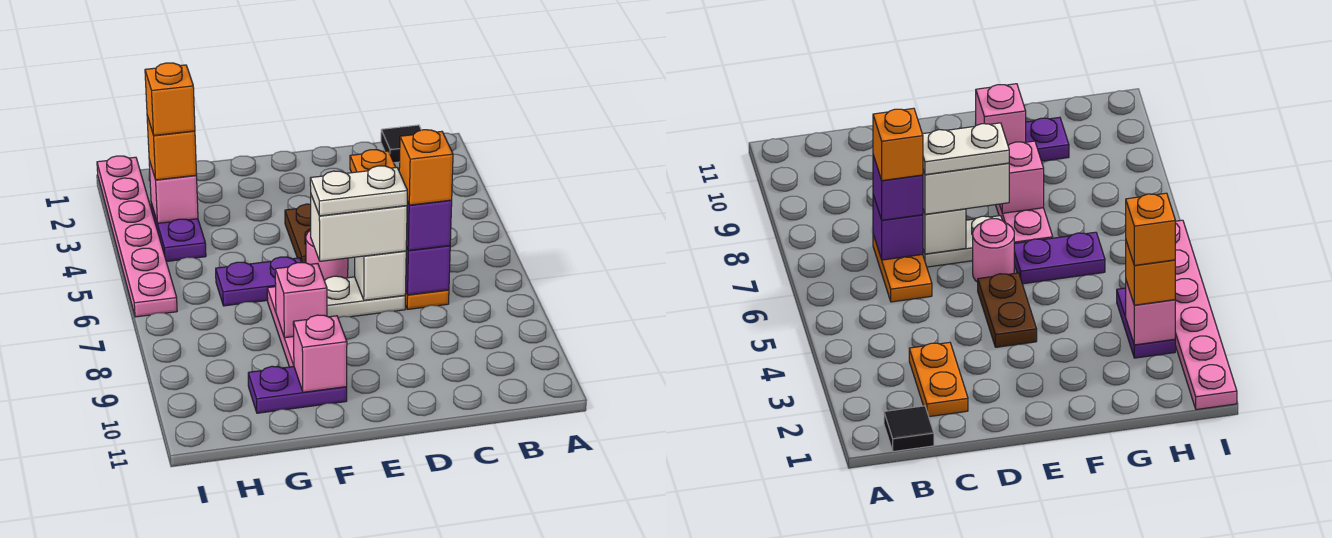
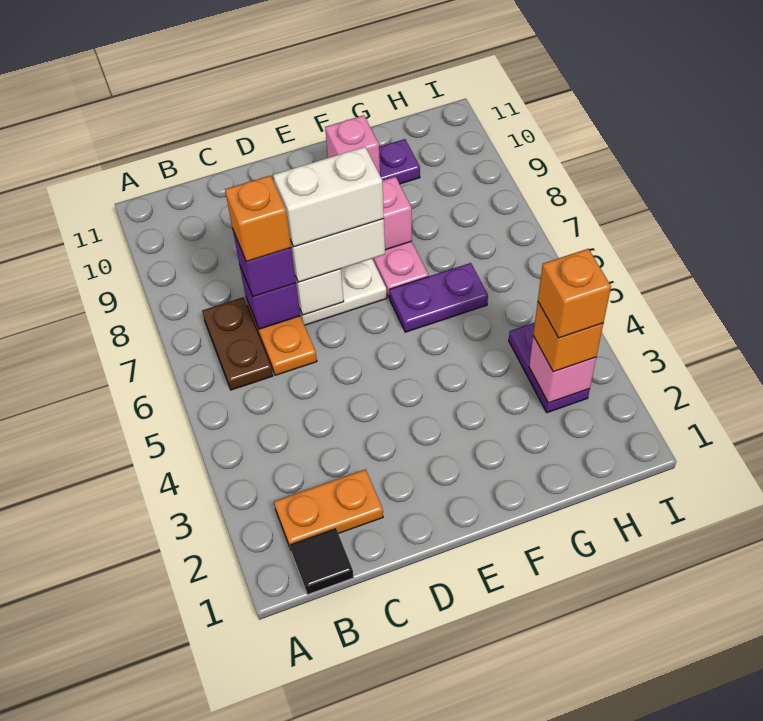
orange plate C2:C3 level 1 -> orange plate B2:C2 level 1
white plate D7:E7 level 4 -> white brick D7:E7 level 4
brown plate E4:E5 level 1 -> brown plate B6:B7 level 1
pink round brick E6 level 1 -> none
pink plate I1:I6 level 1 -> none

